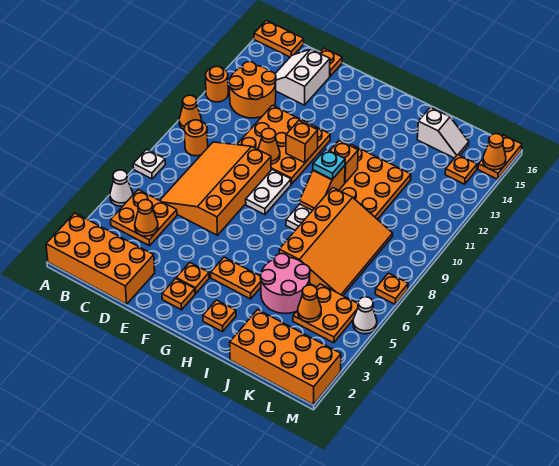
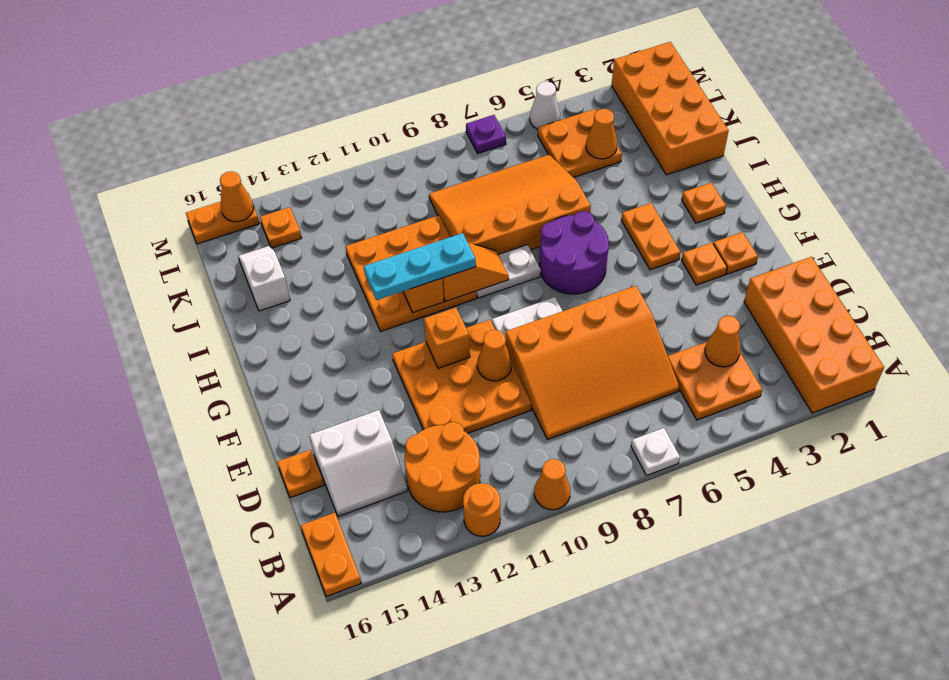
white cone A5 level 1 -> none
orange round brick B9 level 1 -> none
none -> purple round brick G6:H7 level 1
cyan plate H10 level 3 -> cyan plate H10:H12 level 3
pink round brick I4:J5 level 1 -> none
orange plate M7 level 1 -> purple plate M7 level 1

